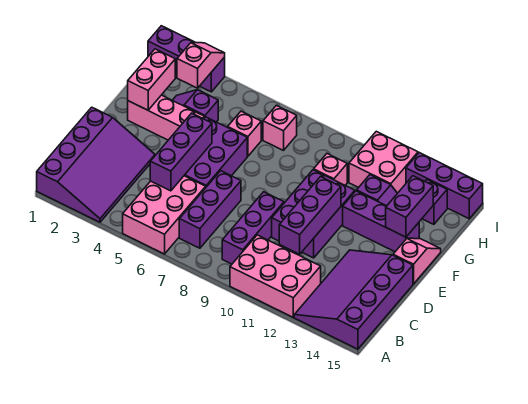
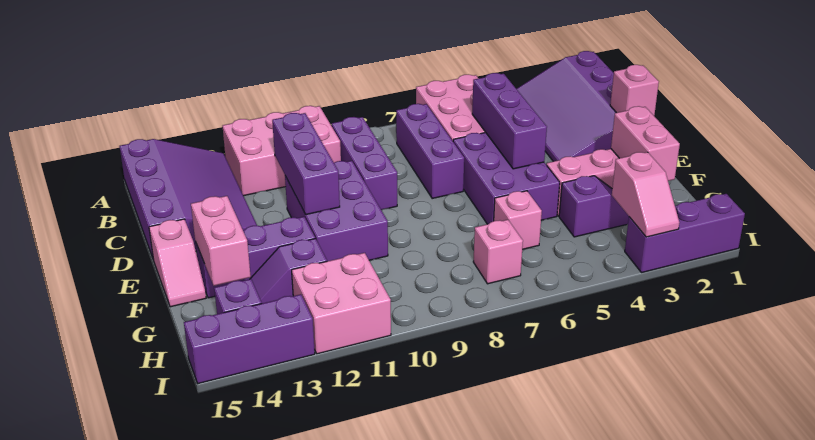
purple brick F14:G14 level 2 -> pink brick F14:G14 level 2
pink brick G10 level 1 -> pink brick D1 level 2

